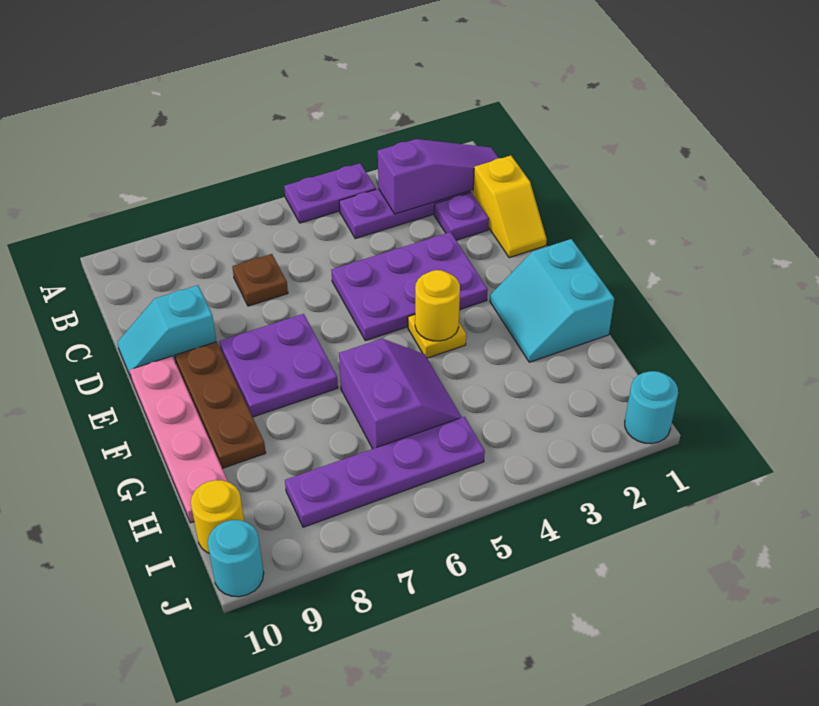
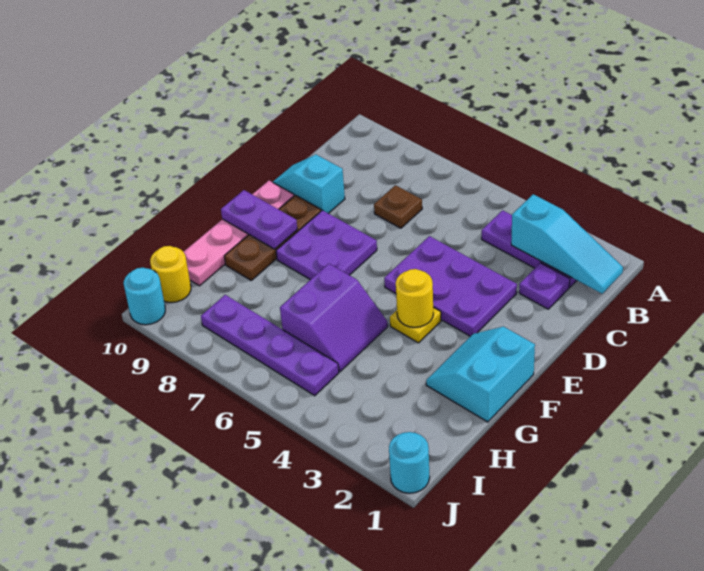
purple plate A4:A5 level 1 -> purple plate F9:F10 level 2
purple slope B1:B3 level 2 top 3 -> cyan slope B1:B3 level 2 top 3
yellow slope C1:D1 level 1 top C -> none

